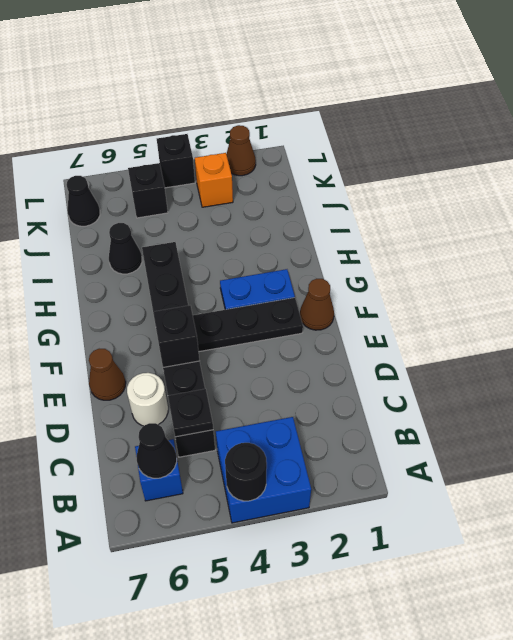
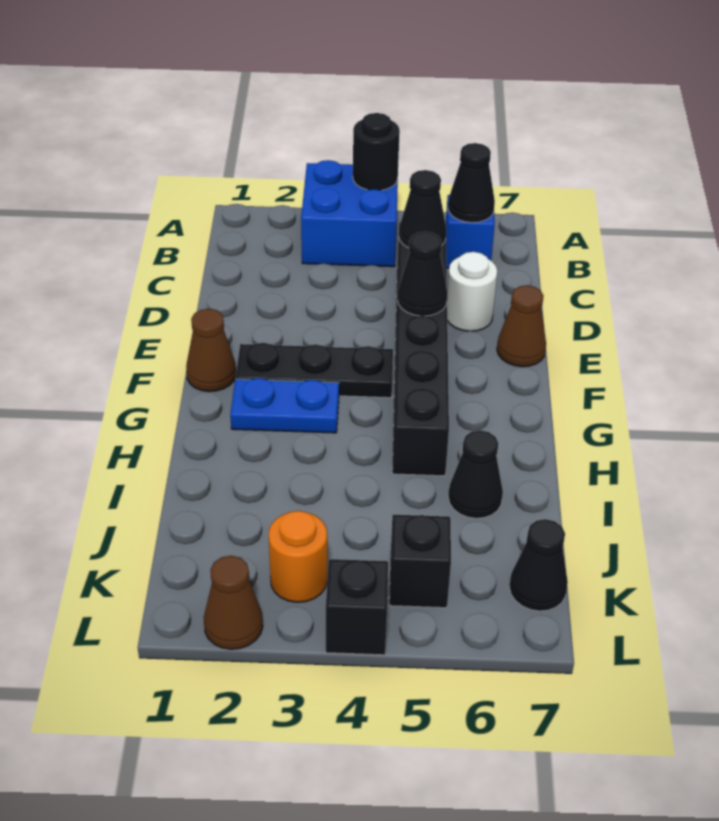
black plate C5 level 2 -> black cone C5 level 2
black brick E5 level 2 -> black cone E5 level 2
orange brick K3 level 1 -> orange round brick K3 level 1

